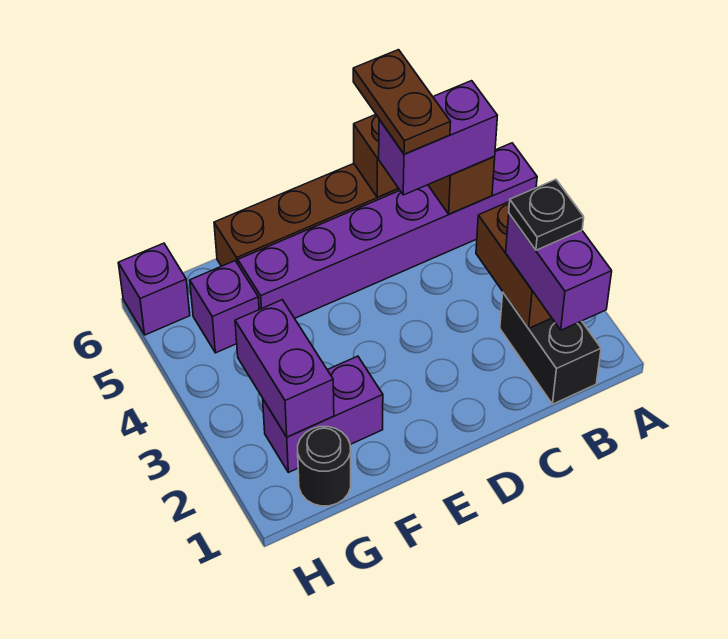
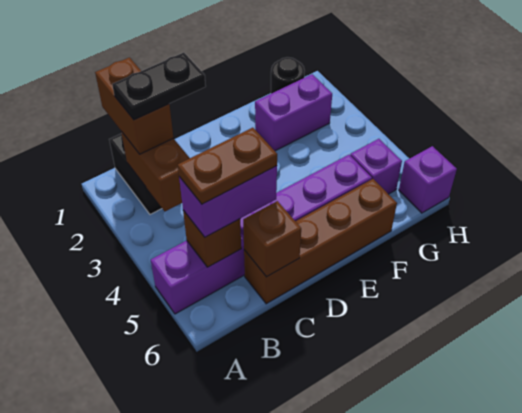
purple brick B1:B2 level 3 -> brown brick B1:B2 level 3
black plate B2 level 4 -> black plate B2:C2 level 4
brown plate C5:C6 level 4 -> brown plate B5:C5 level 4
purple brick G2:G3 level 2 -> none

